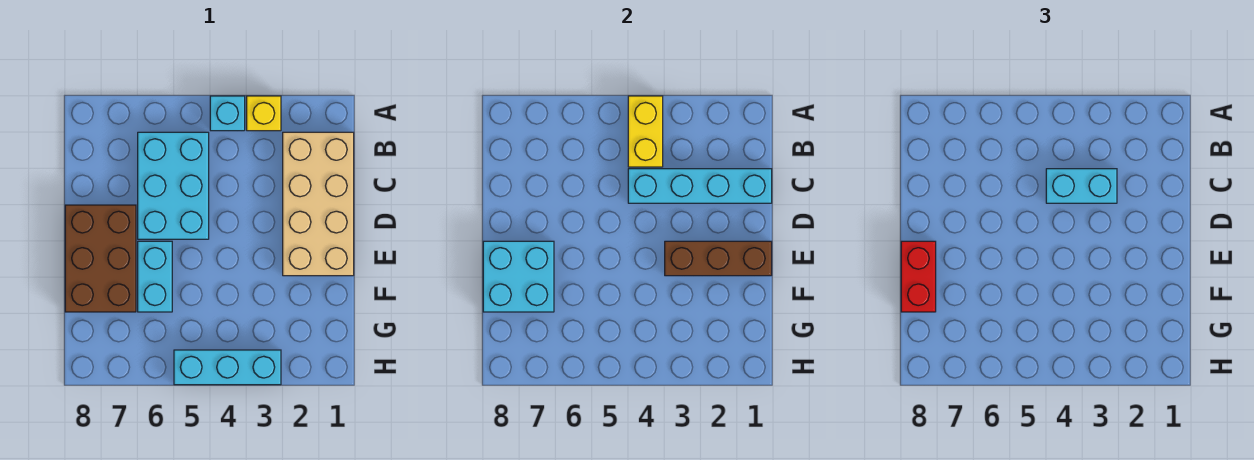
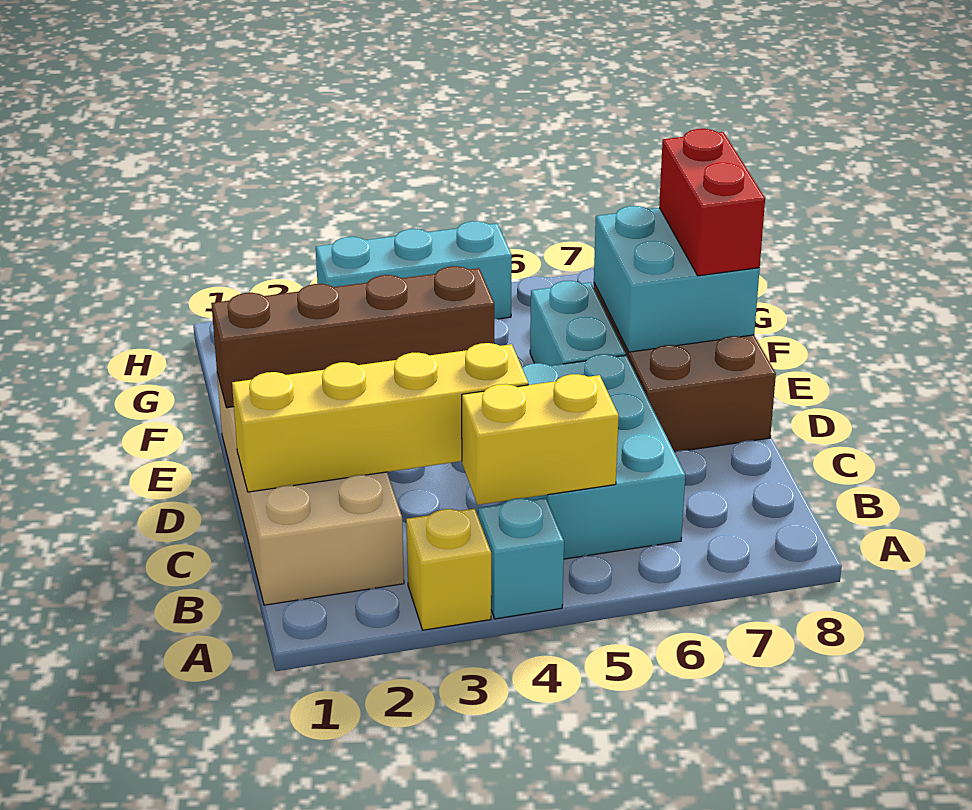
yellow brick A4:B4 level 2 -> yellow brick B4:B5 level 2
cyan brick C1:C4 level 2 -> yellow brick C1:C4 level 2
cyan brick C3:C4 level 3 -> none
brown brick E1:E3 level 2 -> brown brick E1:E4 level 2

